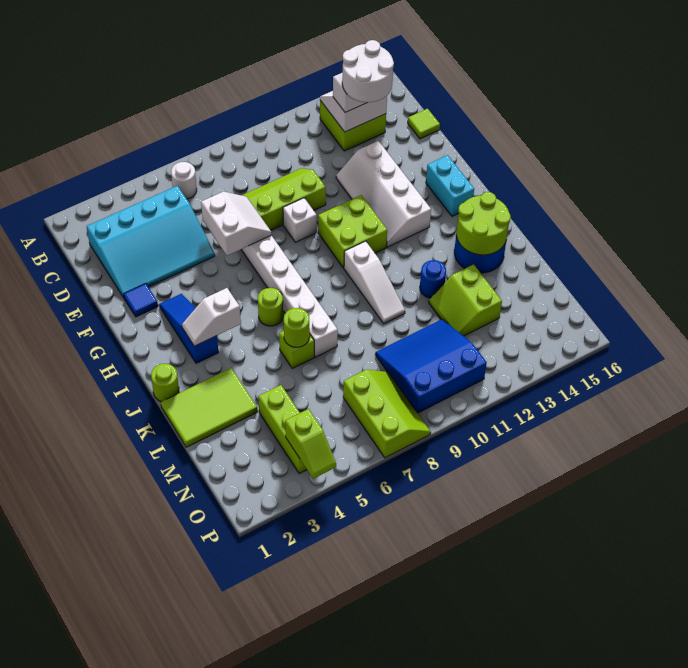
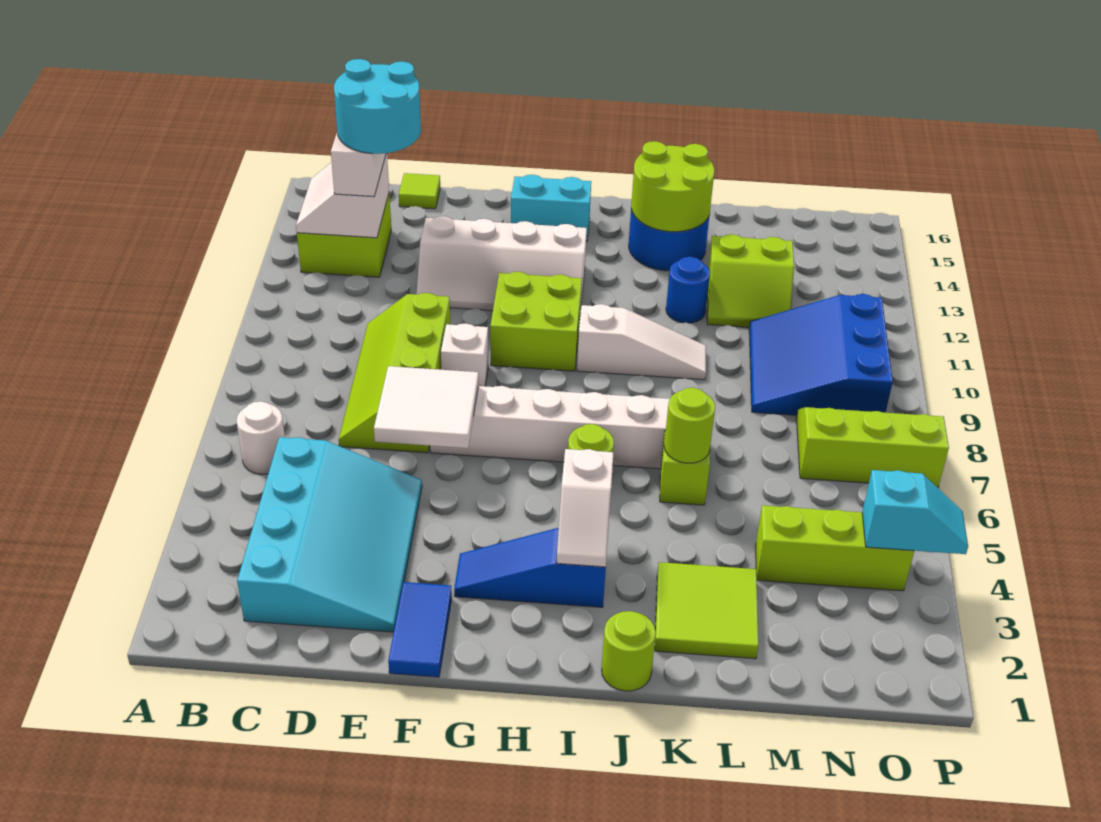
white round brick C13:D14 level 4 -> cyan round brick C13:D14 level 4
white slope E6:F7 level 2 top 6 -> white tile E6:F7 level 2
blue tile F2 level 1 -> blue tile F1:F2 level 1
lime tile K1:L3 level 1 -> lime tile K2:L3 level 1
lime slope O4:P4 level 2 top O -> cyan slope O4:P4 level 2 top O

